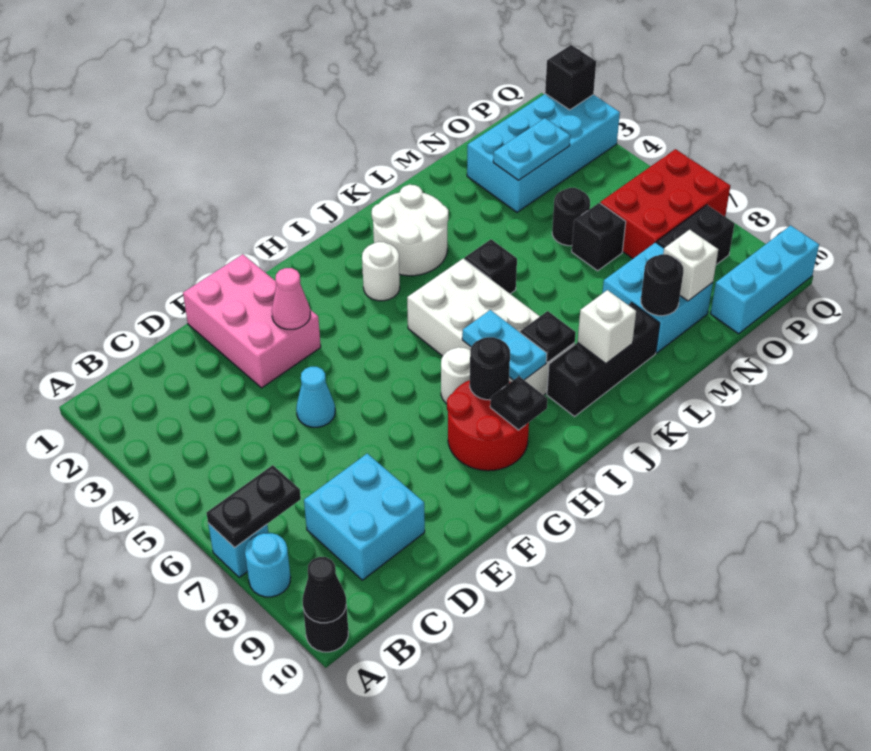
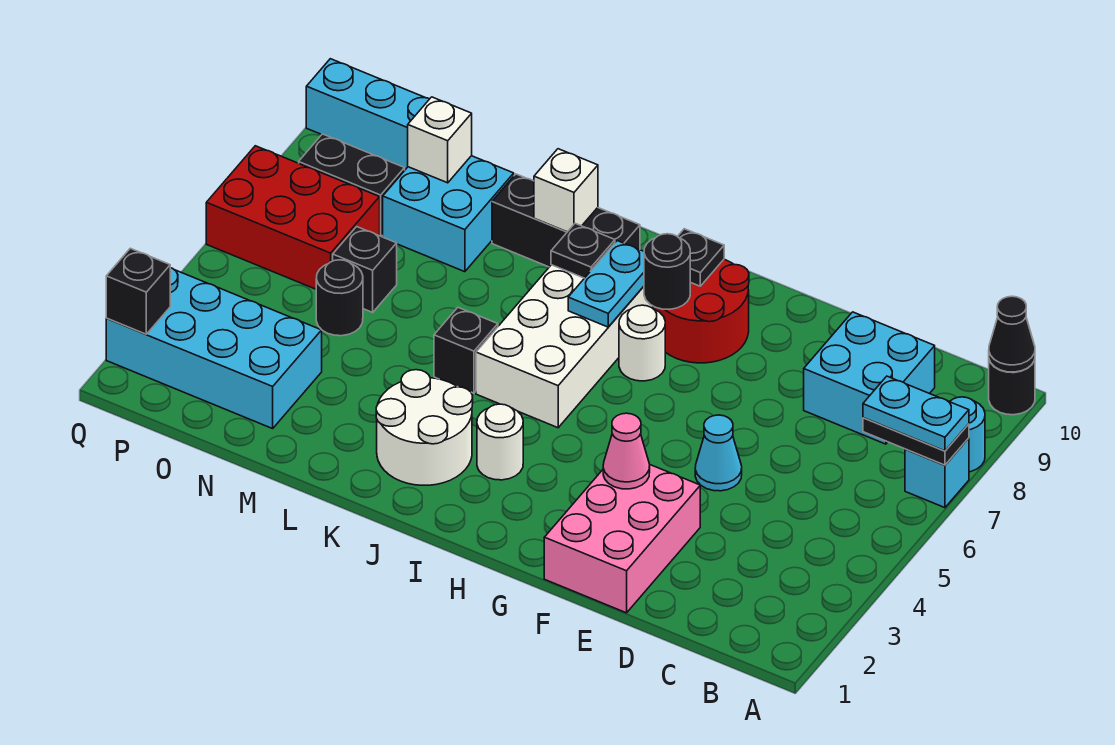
black round brick M9 level 2 -> none
cyan plate N3:O3 level 2 -> cyan plate A7:B7 level 3

